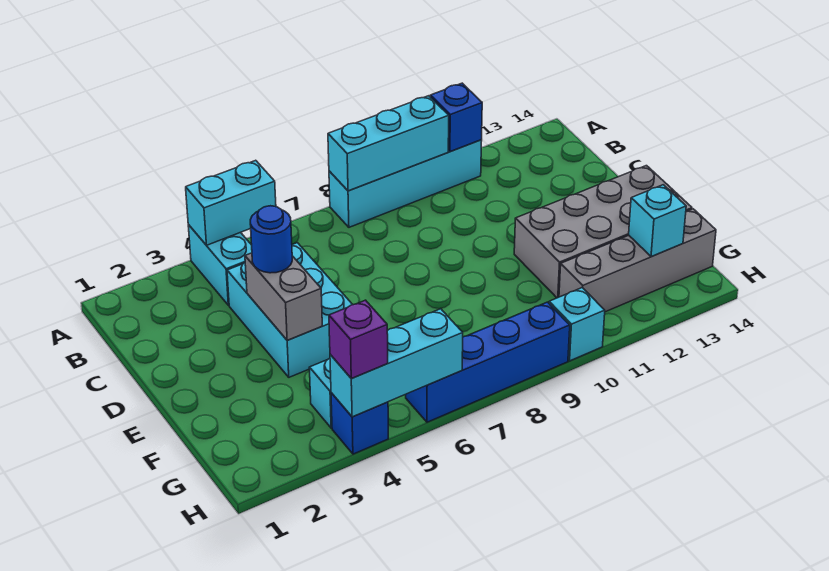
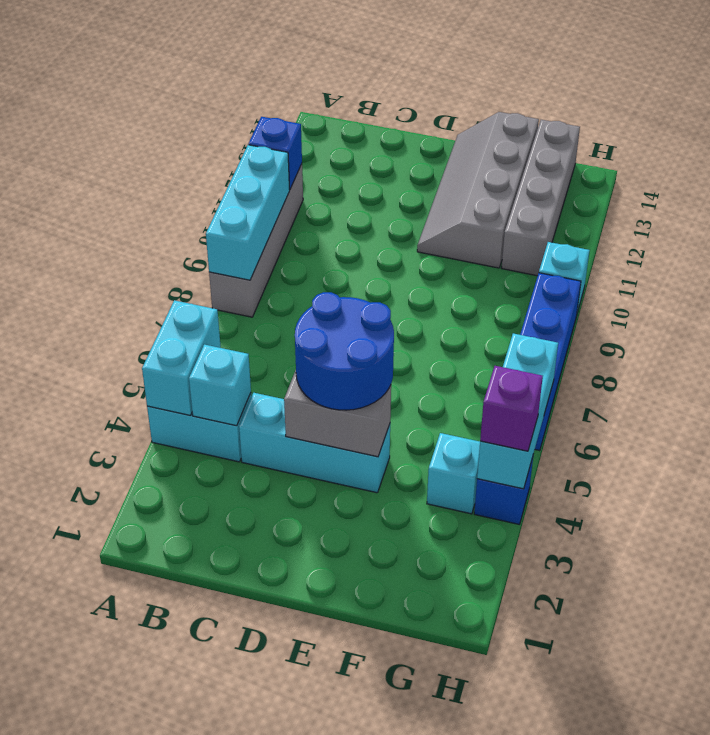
cyan brick A8:A11 level 1 -> grey brick A8:A11 level 1
cyan brick C4:E5 level 1 -> cyan brick C4:E4 level 1
blue round brick D4 level 3 -> blue round brick D4:E5 level 3
grey brick E11:F14 level 1 -> grey slope E11:F14 level 1 top F
cyan brick G13 level 2 -> cyan brick B4 level 2

